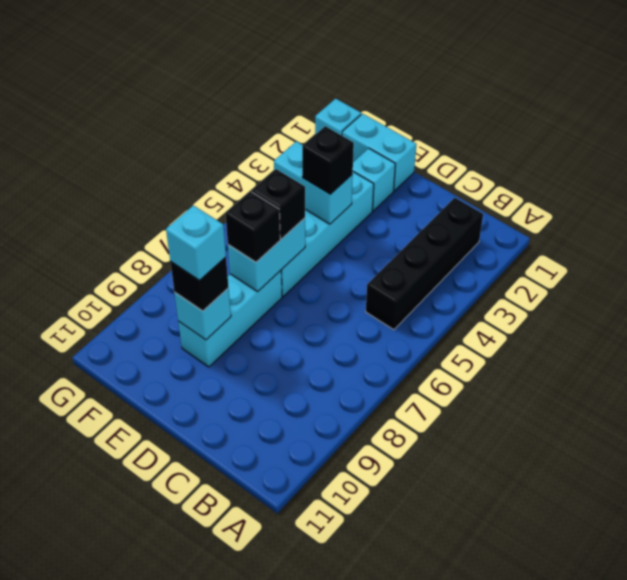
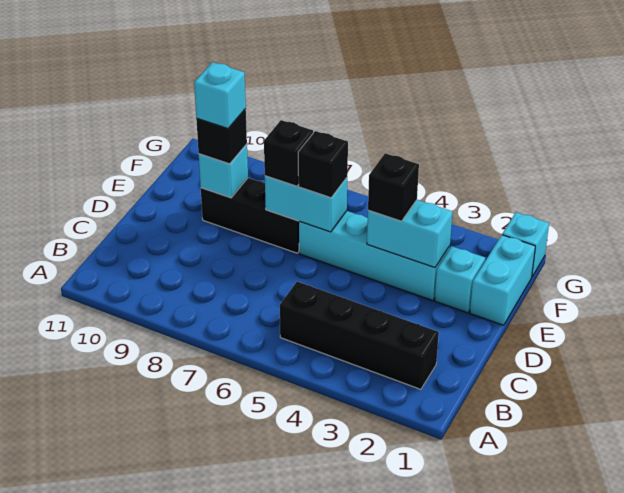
cyan brick E4:F4 level 2 -> cyan brick E3:E4 level 2
cyan brick E7:E9 level 1 -> black brick E7:E9 level 1

